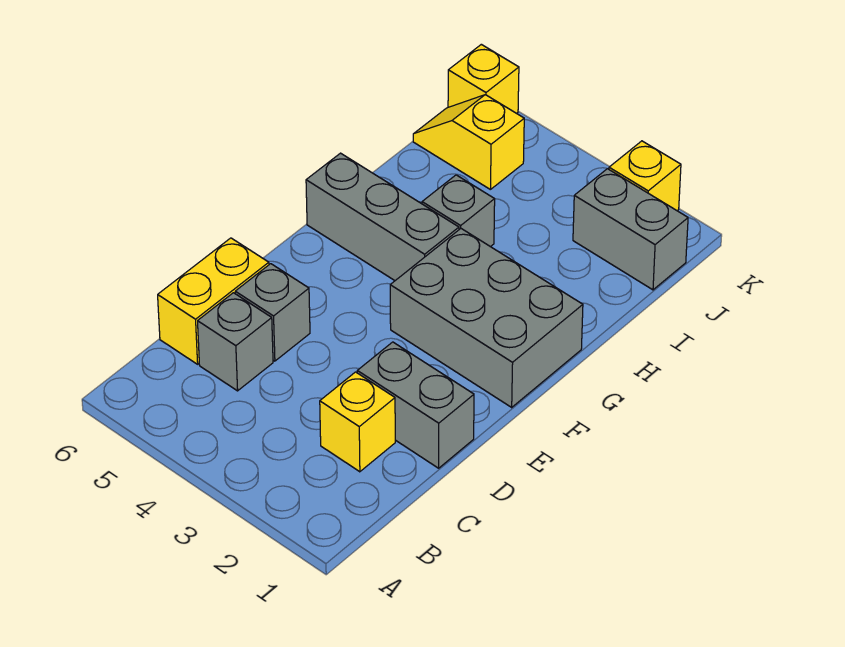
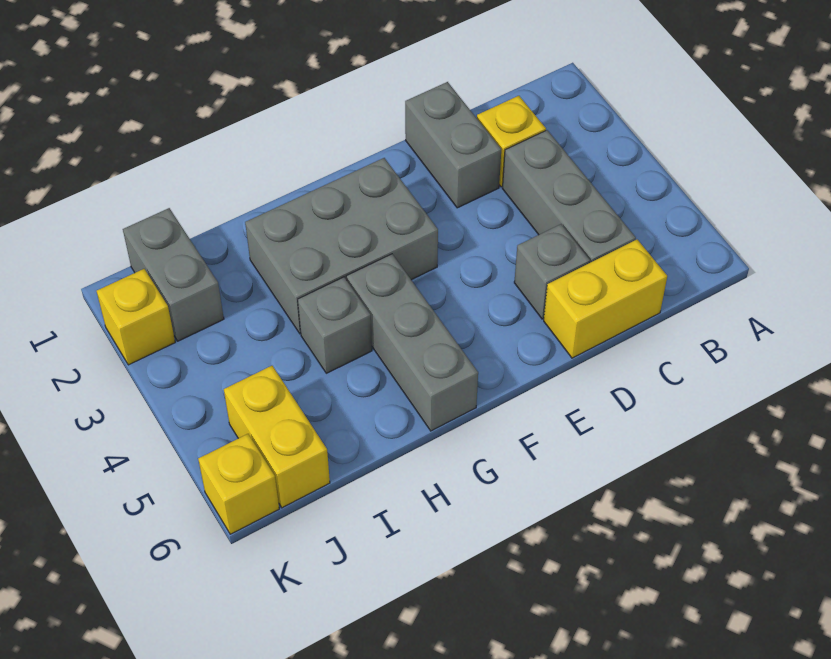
grey brick C5 level 1 -> grey brick C3:C5 level 1
grey brick F1:G3 level 1 -> grey brick F2:H3 level 1
yellow slope J5:J6 level 1 top 5 -> yellow brick J5:J6 level 1

